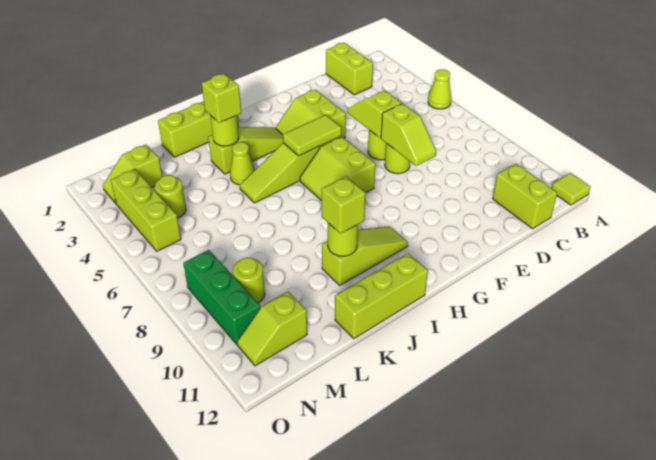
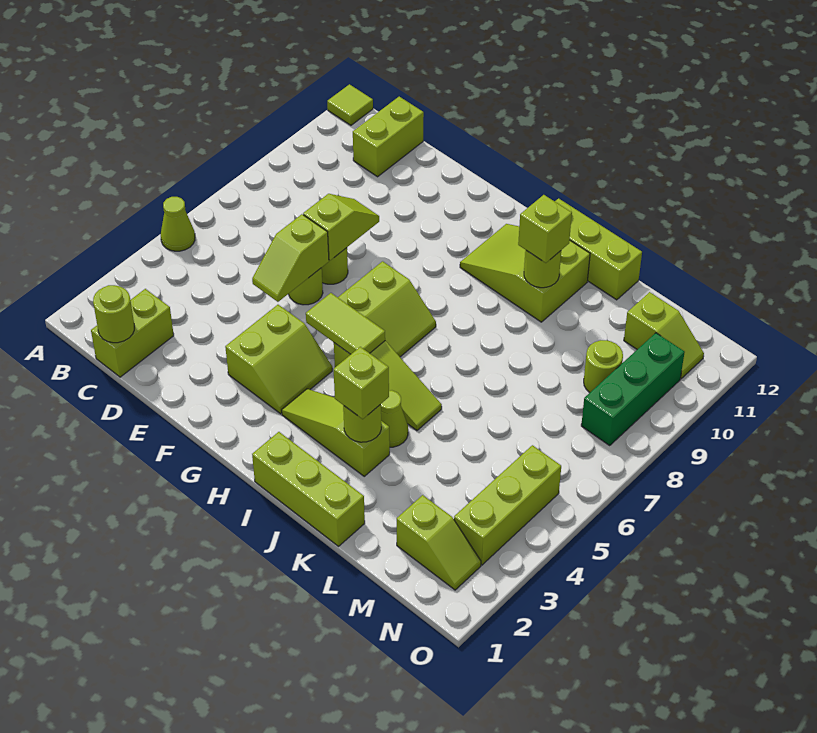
lime slope H10:J10 level 1 top J -> lime slope H10:J11 level 1 top J
lime round brick M4 level 1 -> lime round brick C1 level 2

